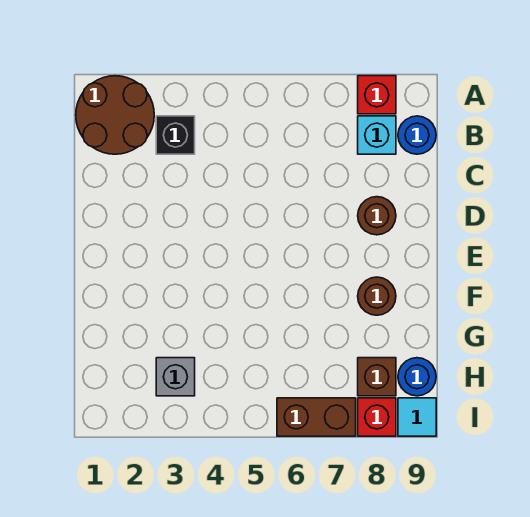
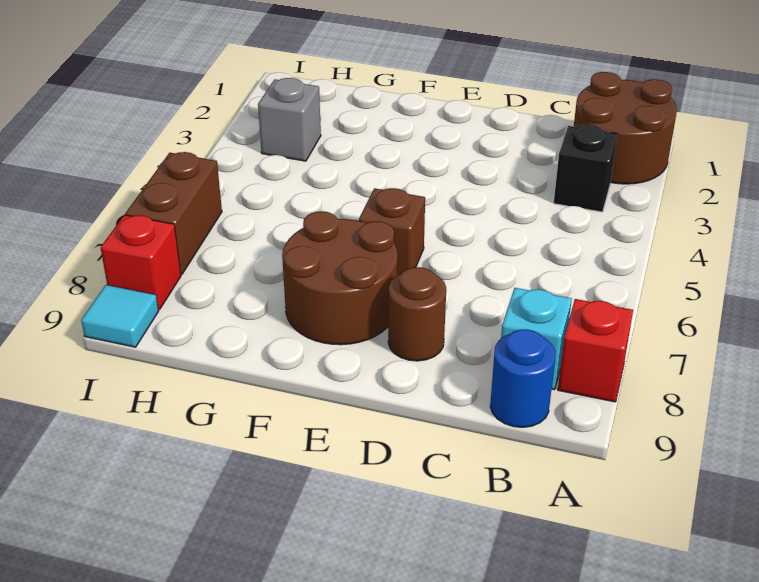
brown round brick F8 level 1 -> brown round brick E7:F8 level 1
brown brick H8 level 1 -> brown brick E6 level 1
blue round brick H9 level 1 -> none

